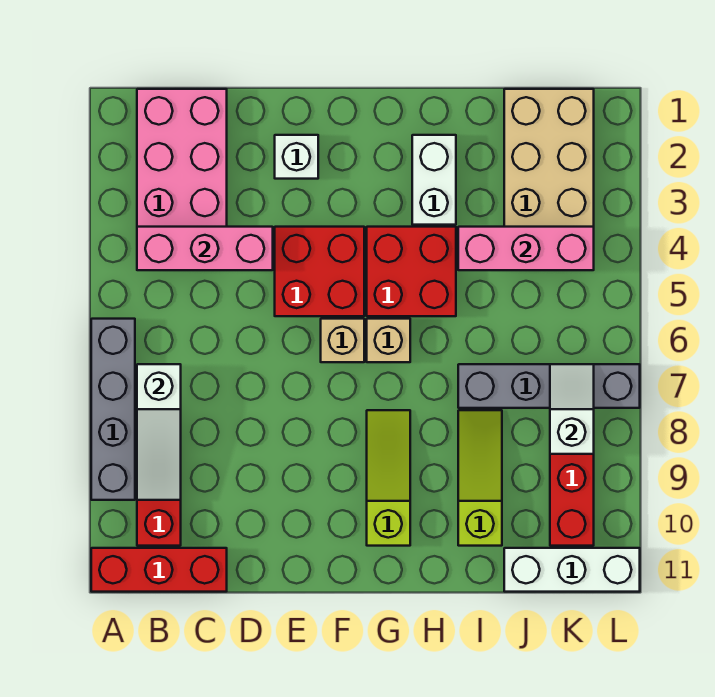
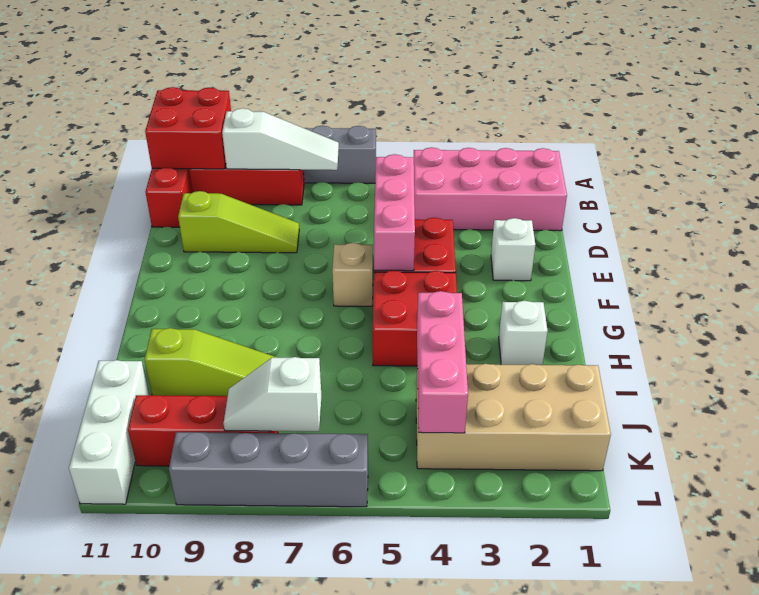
none -> red brick A10:B11 level 2
pink brick B4:D4 level 2 -> pink brick D5:F5 level 2
white slope B7:B9 level 2 top 7 -> white slope B7:B9 level 2 top 9
tan brick G6 level 1 -> none
lime slope G8:G10 level 1 top 10 -> lime slope D8:D10 level 1 top 10
white brick H2:H3 level 1 -> white brick H2 level 1
grey brick I7:L7 level 1 -> grey brick L6:L9 level 1
white slope K7:K8 level 2 top 8 -> white slope K7:K8 level 2 top 7

